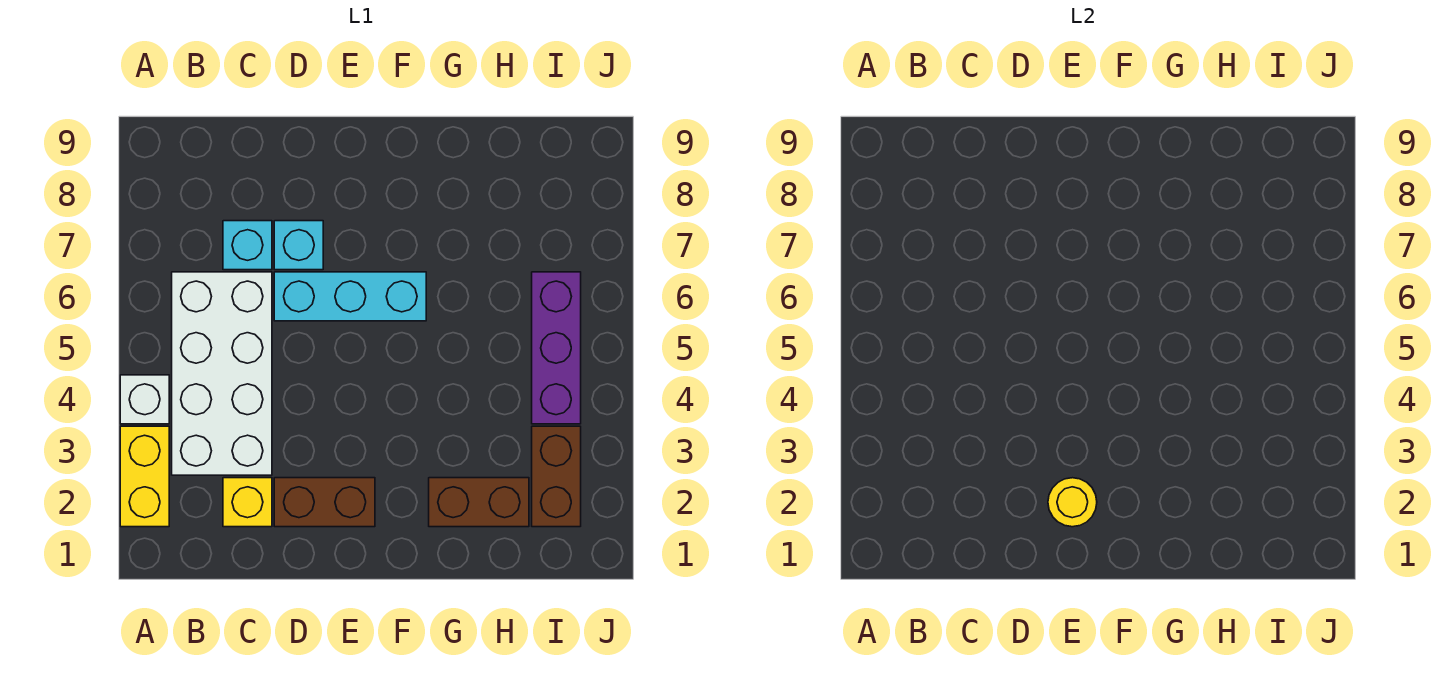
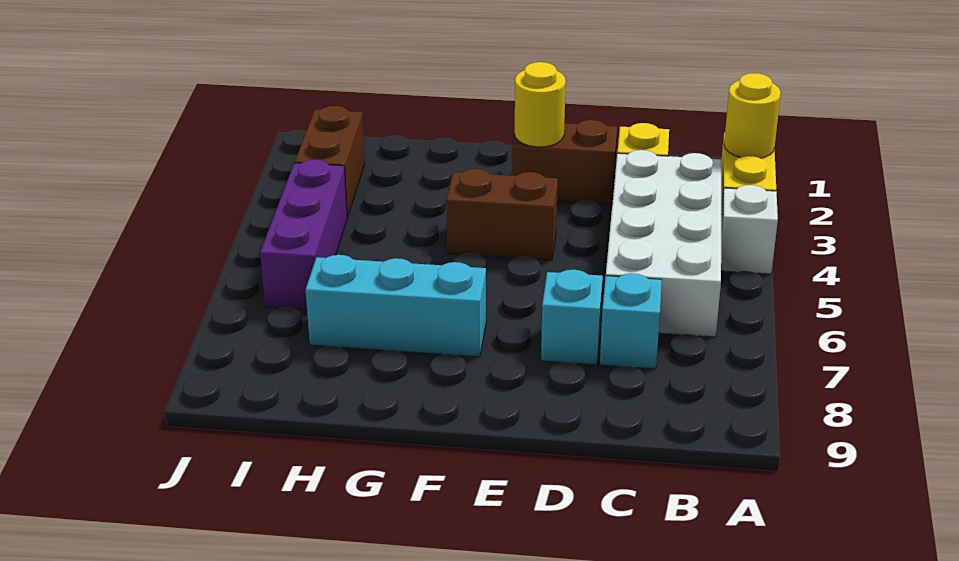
none -> yellow round brick A2 level 2
cyan brick D6:F6 level 1 -> cyan brick F7:H7 level 1
brown brick G2:H2 level 1 -> brown brick E4:F4 level 1

